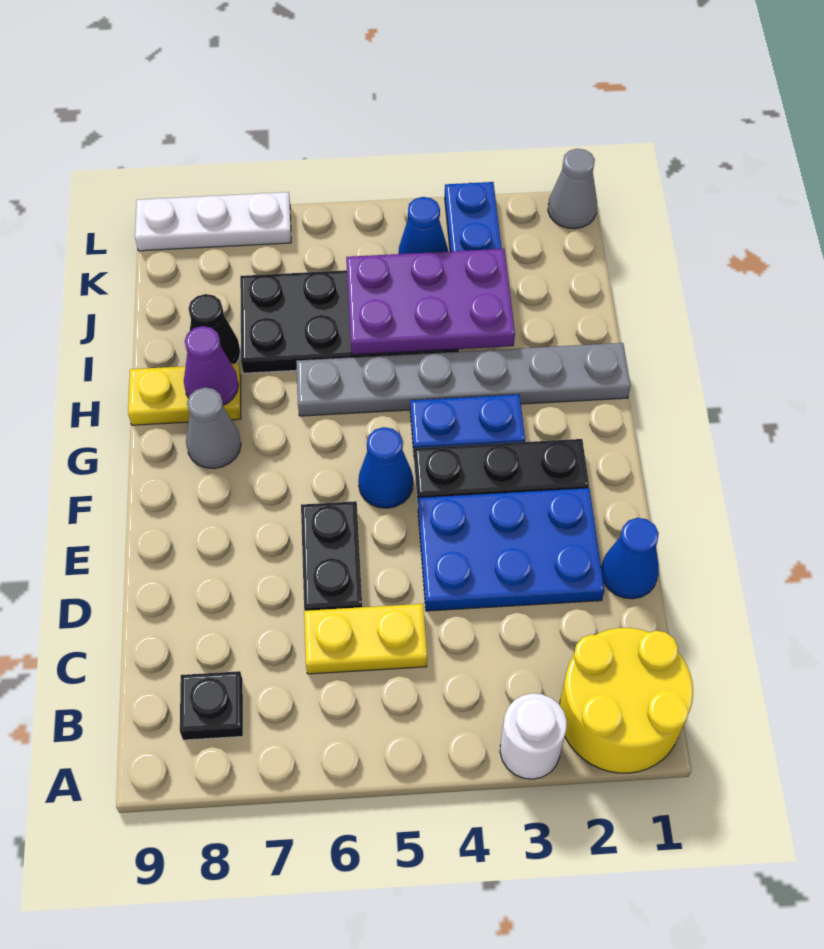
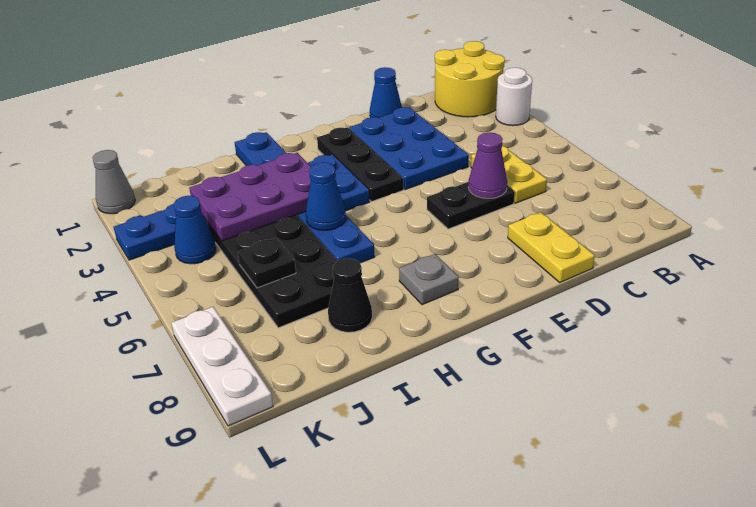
black plate B8 level 1 -> black plate J6 level 2
blue cone F5 level 1 -> blue cone H5 level 2
grey cone G8 level 1 -> grey plate G8 level 1
grey plate H1:H6 level 1 -> blue plate H1:H6 level 1
yellow plate H8:H9 level 1 -> yellow plate D8:D9 level 1
purple cone H8 level 2 -> purple cone D6 level 2
purple plate I3:J5 level 2 -> purple plate H3:J4 level 2

